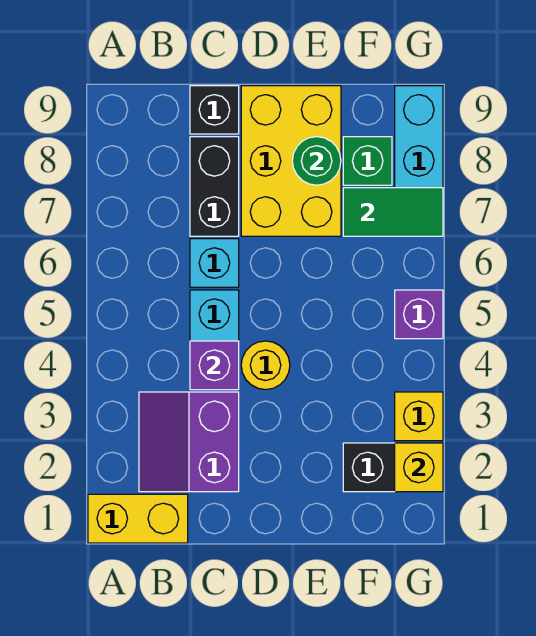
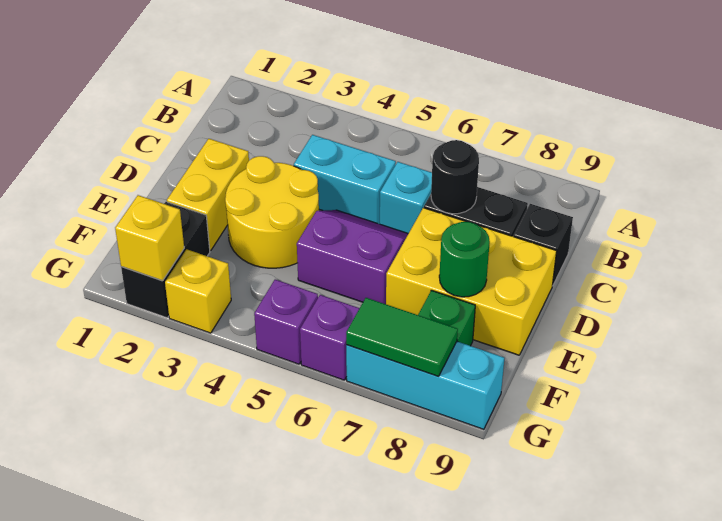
yellow brick A1:B1 level 1 -> yellow brick D2:E2 level 1
purple slope B2:C3 level 1 top C -> purple slope D5:E6 level 1 top E
purple brick C4 level 2 -> purple brick G6 level 1
none -> black round brick C7 level 2
yellow round brick D4 level 1 -> yellow round brick D3:E4 level 1
green tile F7:G7 level 2 -> green tile G7:G8 level 2

